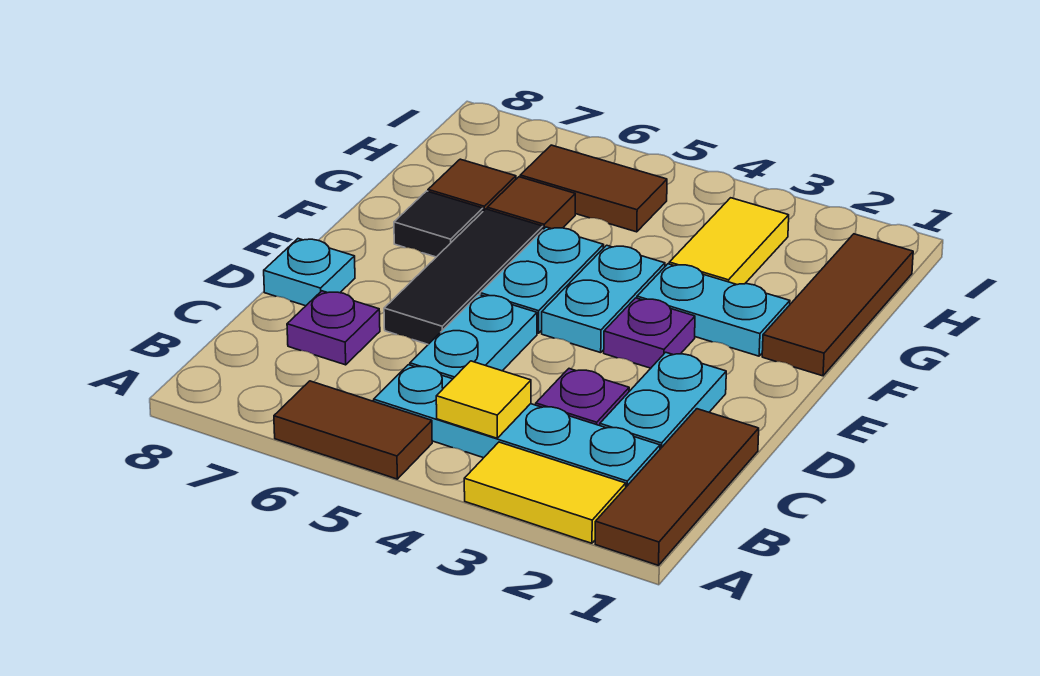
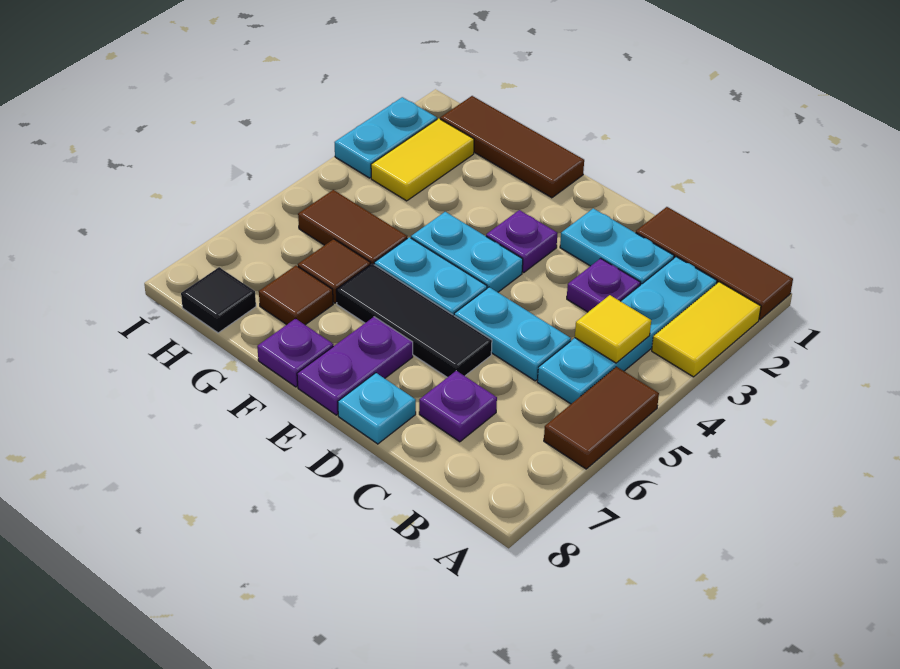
none -> purple plate E7:E8 level 1
cyan plate F2:F3 level 1 -> cyan plate I2:I3 level 1
black tile F7 level 1 -> black tile H8 level 1
none -> purple plate F8 level 1
yellow tile G3:H3 level 1 -> yellow tile H2:H3 level 1
brown tile H5:H6 level 1 -> brown tile G5:H5 level 1

